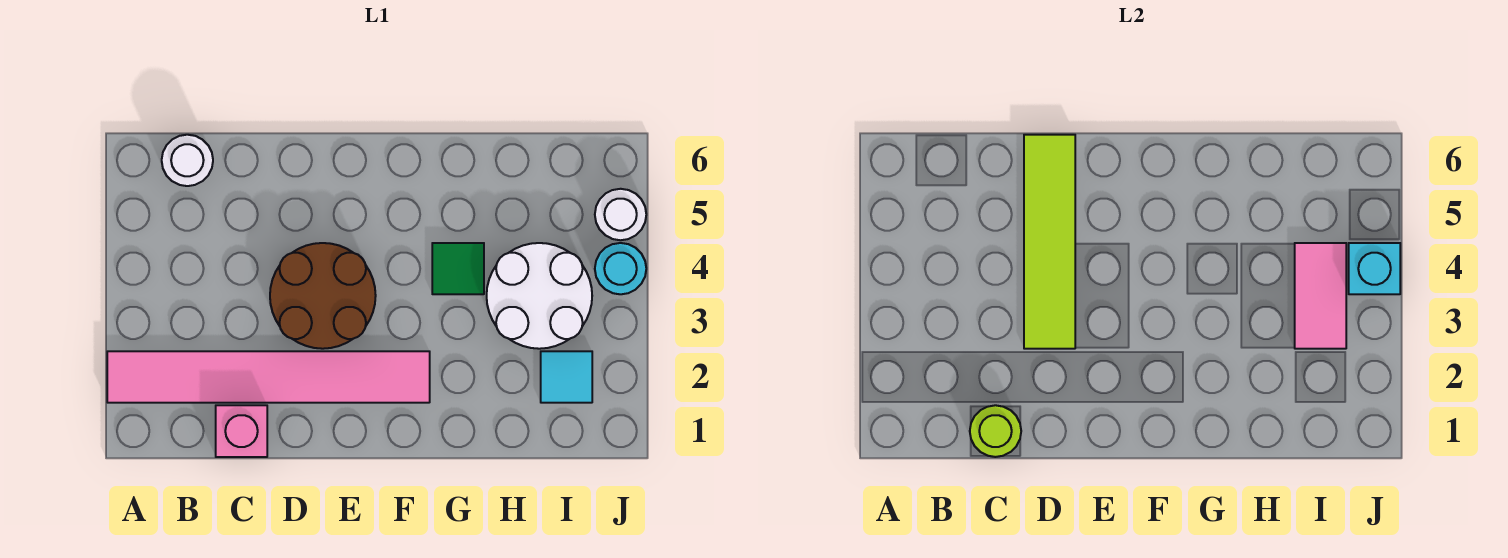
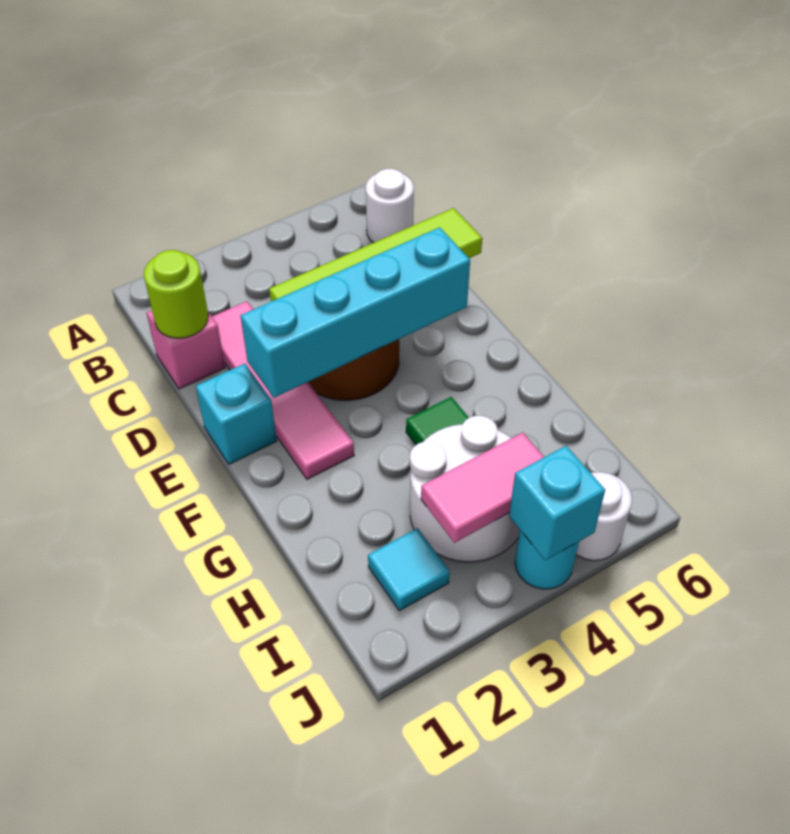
pink tile A2:F2 level 1 -> pink tile C2:F2 level 1
none -> cyan brick E1 level 1
none -> cyan brick E2:E5 level 2

